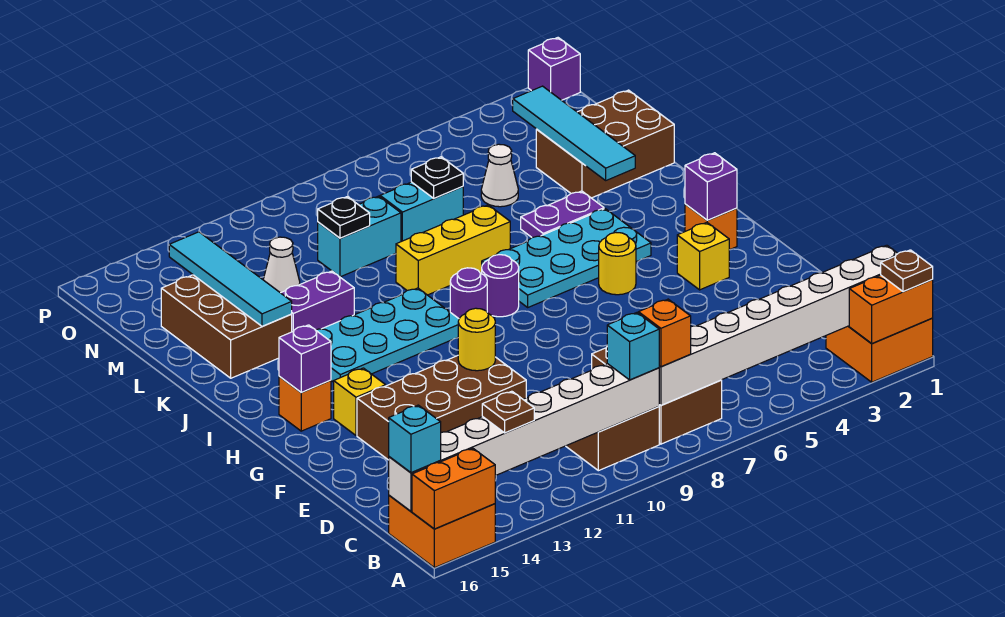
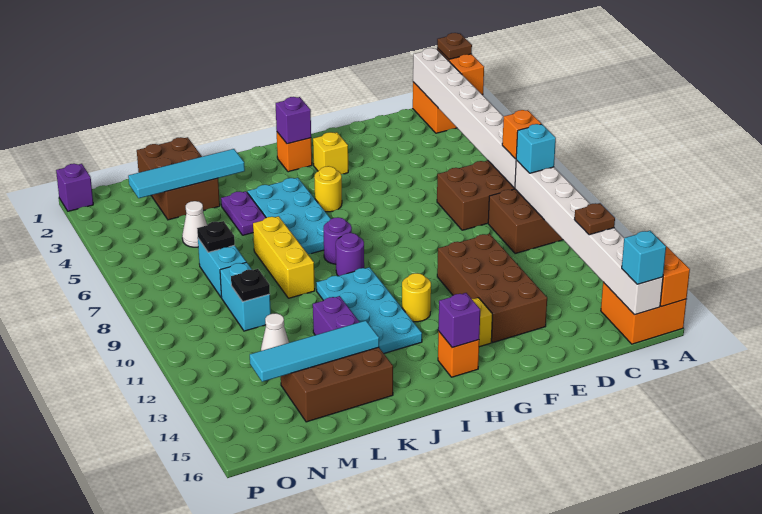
yellow round brick F11 level 2 -> yellow round brick H12 level 1

